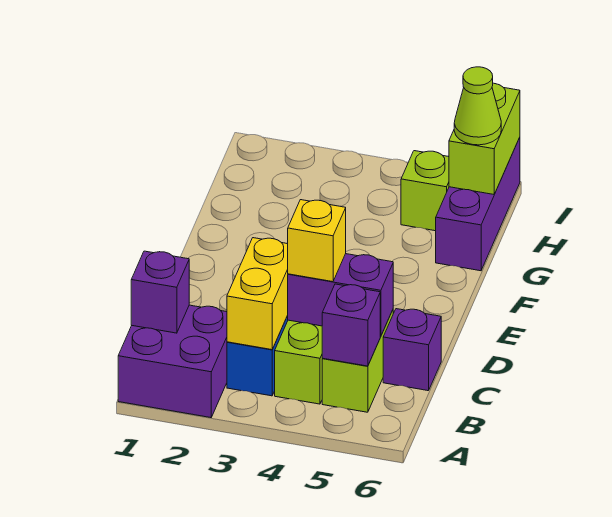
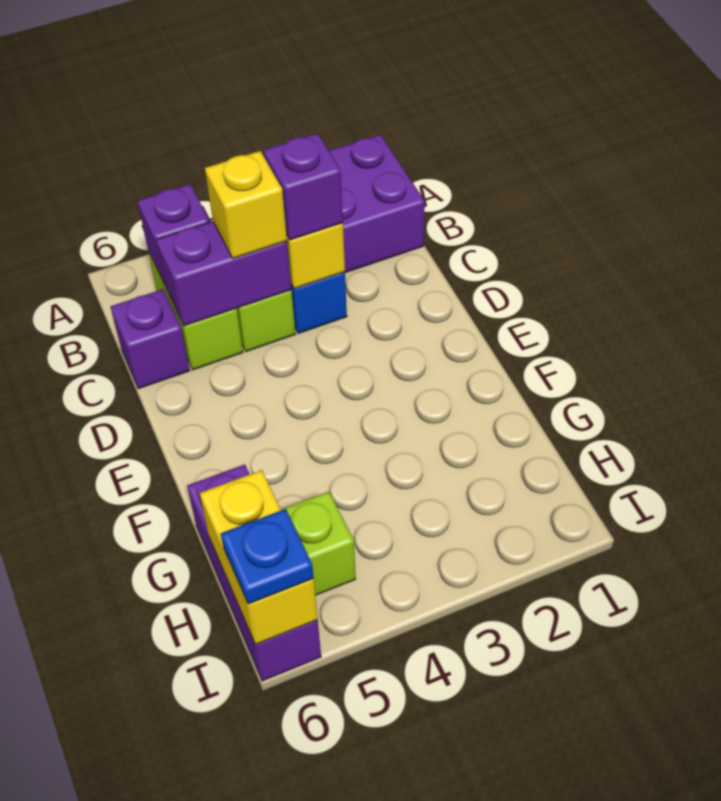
purple brick B1 level 2 -> purple brick C3 level 3
lime brick H6:I6 level 2 -> yellow brick H6:I6 level 2
lime cone H6 level 3 -> none
none -> blue plate I6 level 3

